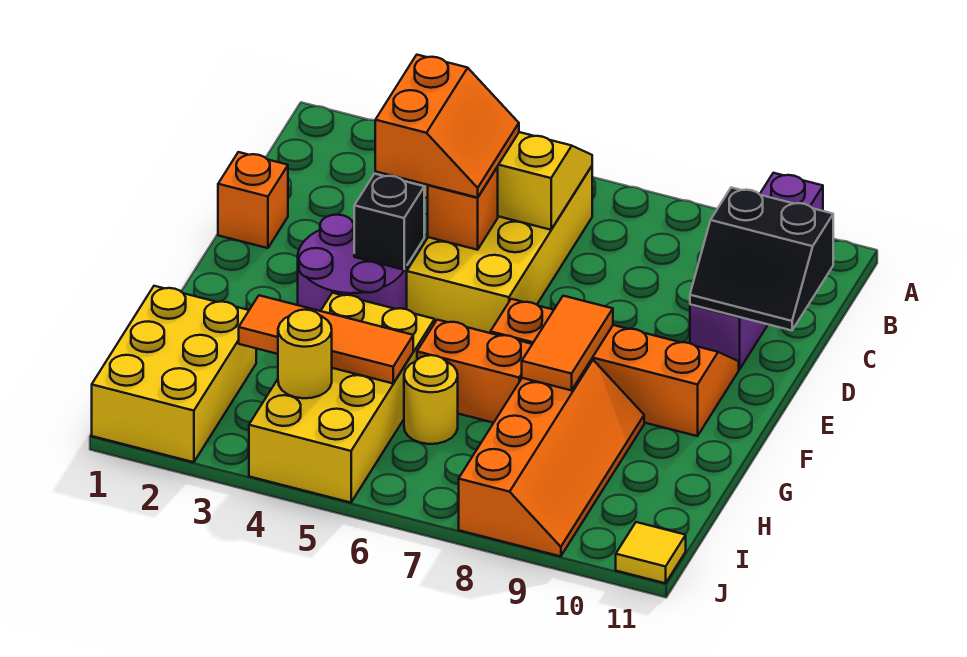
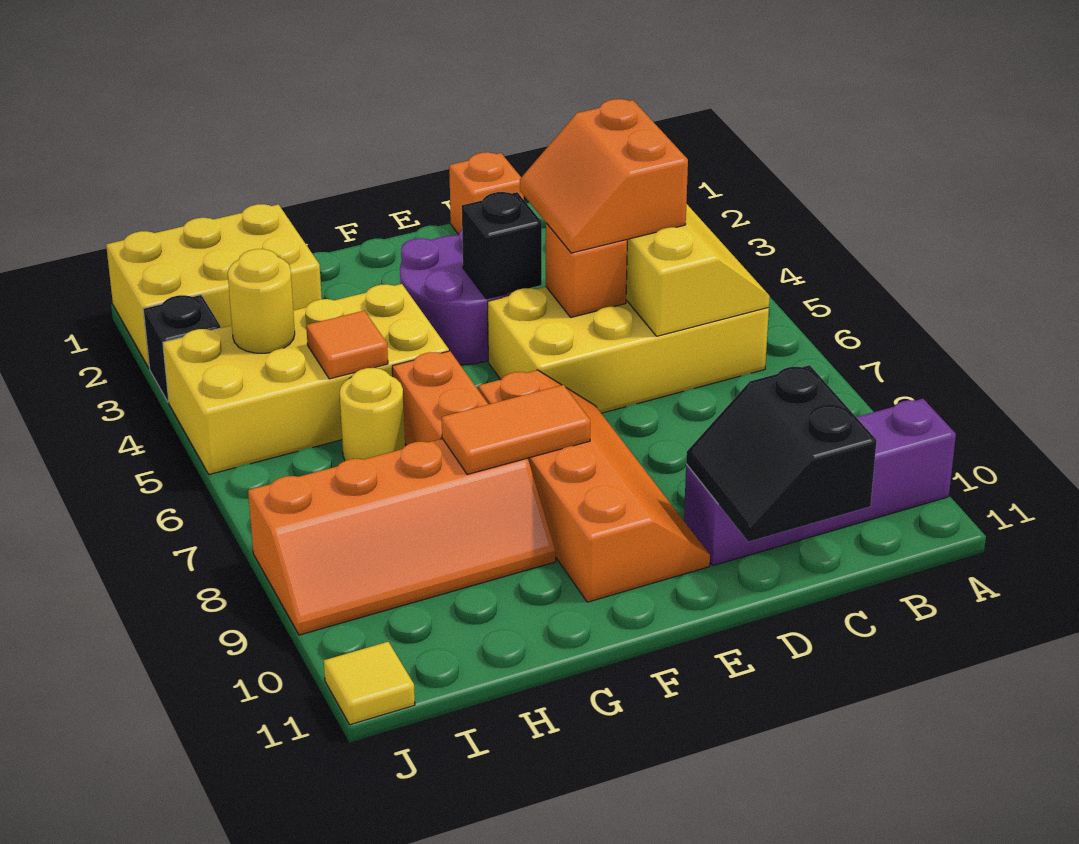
orange slope C4:D5 level 3 top 4 -> orange slope C4:D5 level 3 top C
orange tile H3:H5 level 2 -> orange tile H5 level 2
none -> black brick J3 level 1

